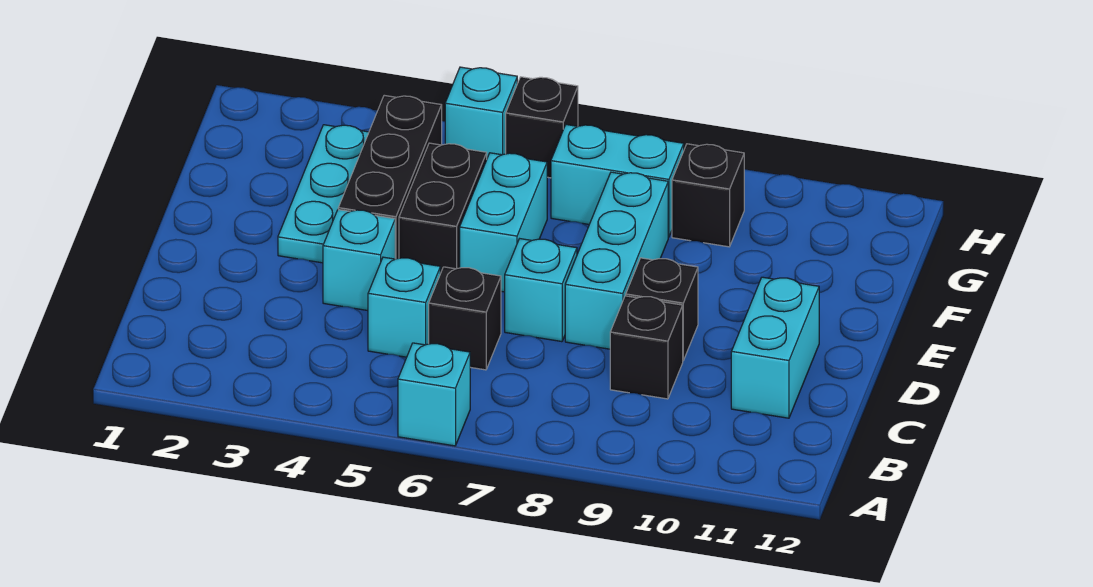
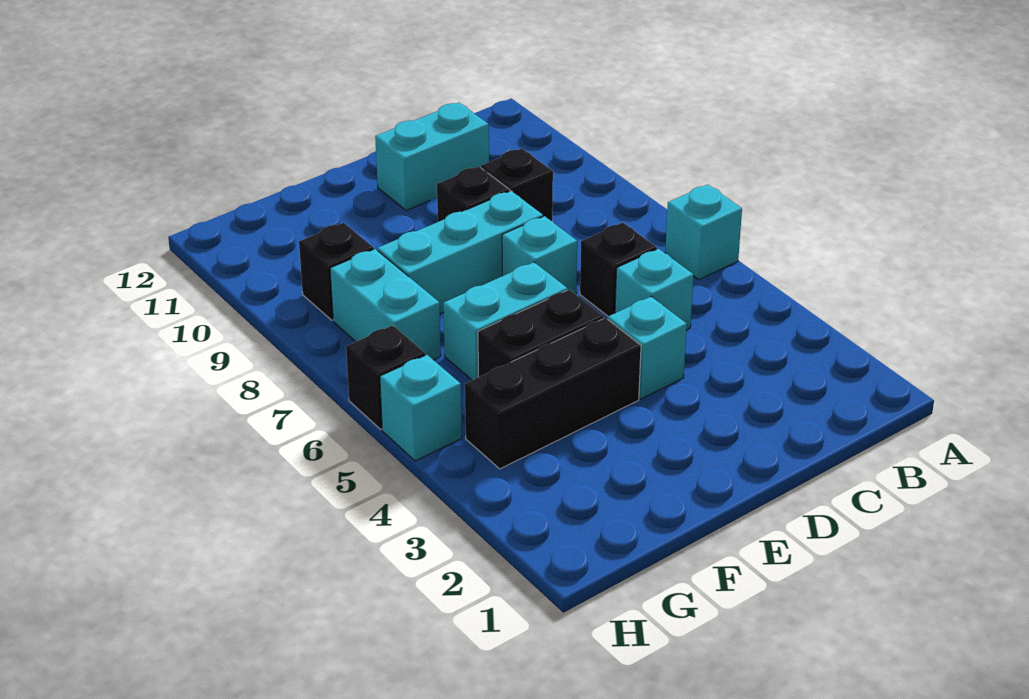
cyan plate E3:G3 level 1 -> none

